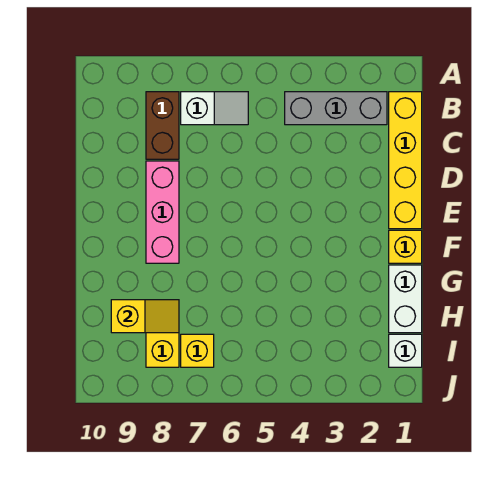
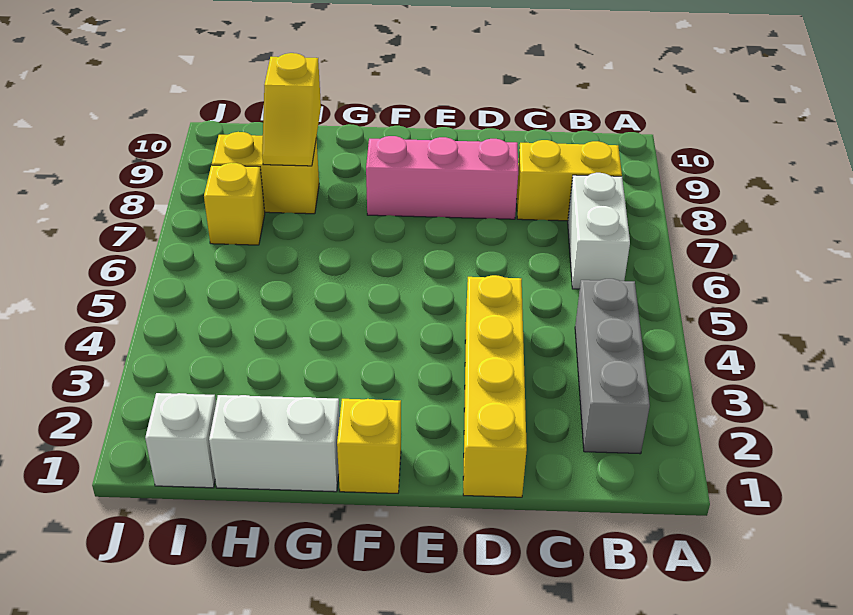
yellow brick B1:E1 level 1 -> yellow brick D1:D4 level 1
white slope B6:B7 level 1 top 7 -> white brick B6:B7 level 1
brown brick B8:C8 level 1 -> yellow brick B8:C8 level 1

